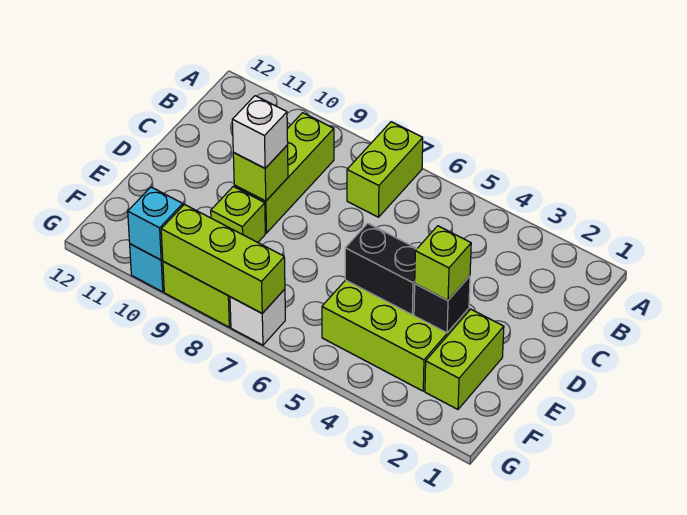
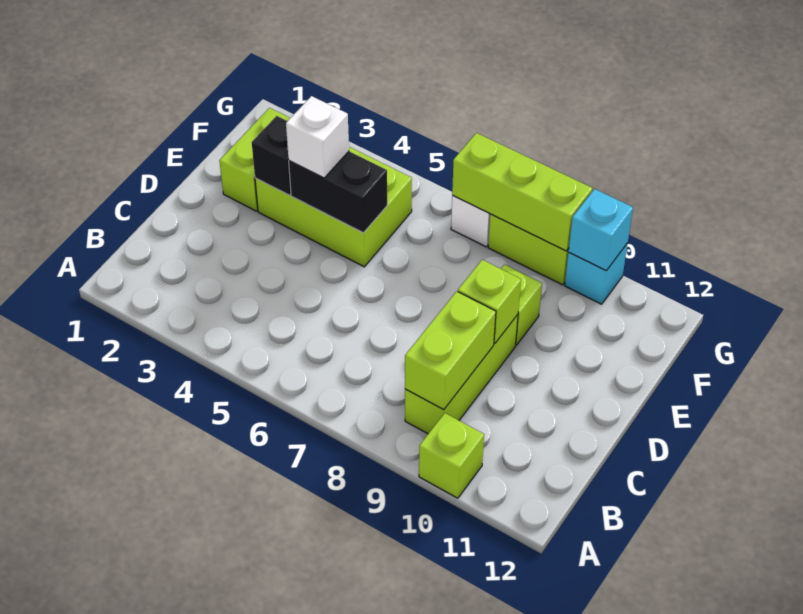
lime brick A7:B7 level 1 -> lime brick B9:C9 level 2
white brick D9 level 3 -> white brick E4 level 3
lime brick E3 level 3 -> lime brick A10 level 1

